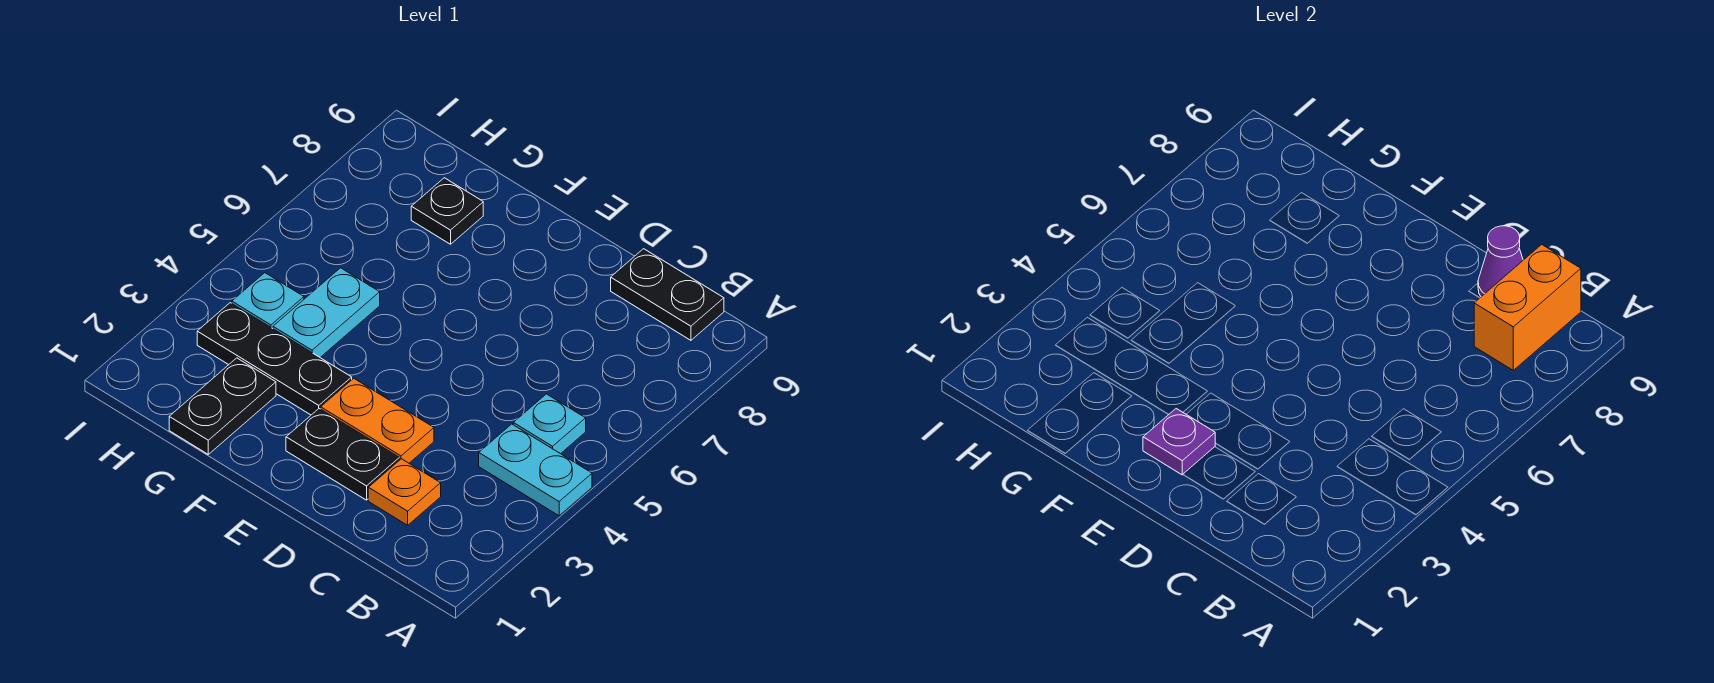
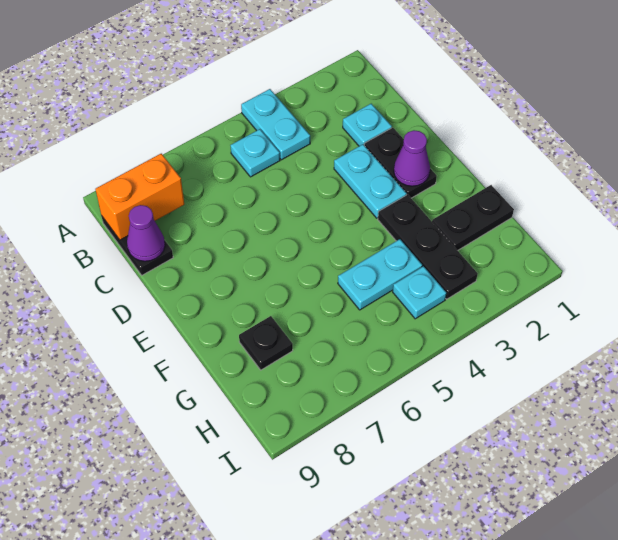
orange plate C2 level 1 -> cyan plate C2 level 1
orange plate D3:E3 level 1 -> cyan plate D3:E3 level 1
purple plate E2 level 2 -> purple cone E2 level 2

